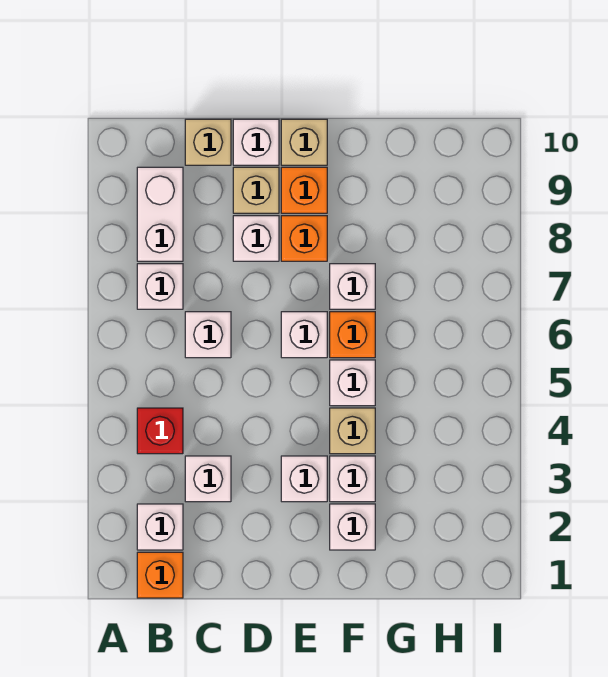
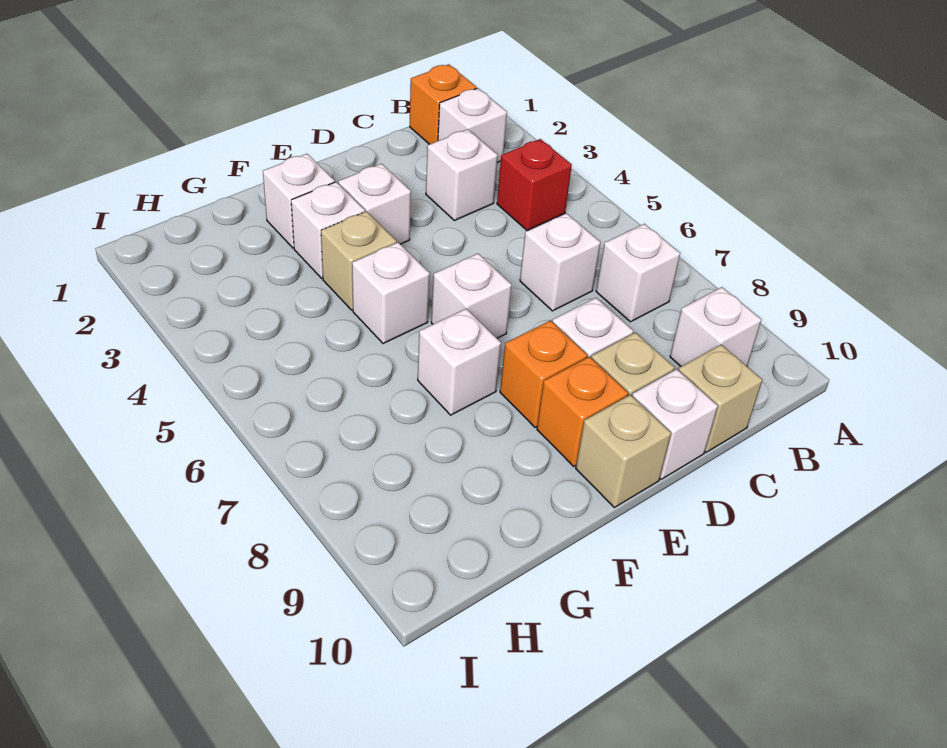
white brick B8:B9 level 1 -> white brick B9 level 1
orange brick F6 level 1 -> none

